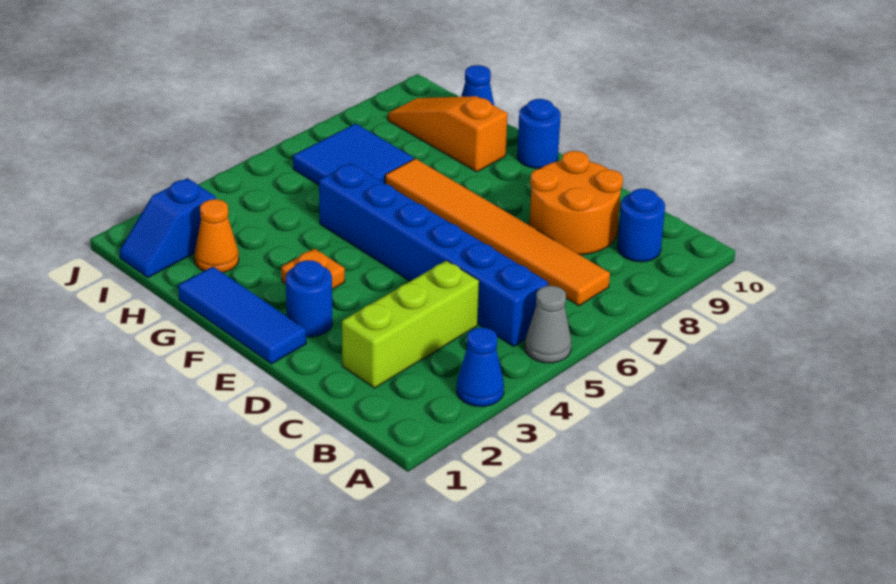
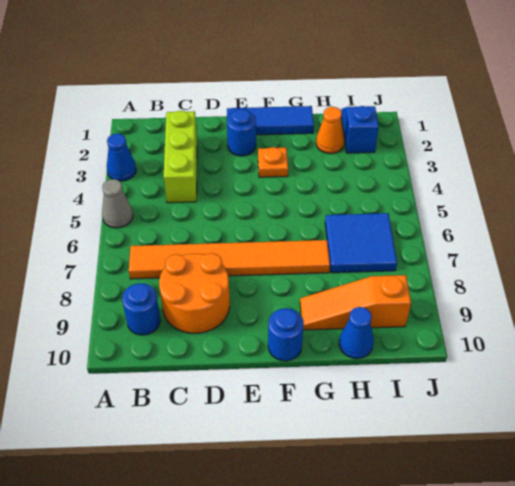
blue brick B5:G5 level 1 -> none
orange slope G9:I9 level 1 top G -> orange slope G9:I9 level 1 top I

